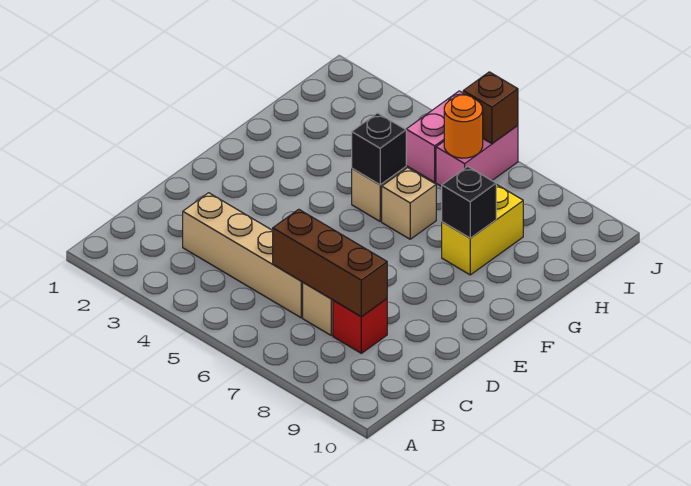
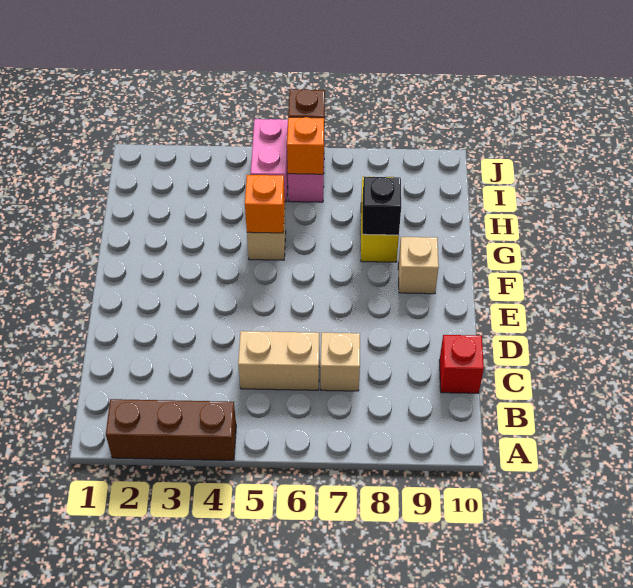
tan brick C3:C6 level 1 -> tan brick C5:C6 level 1
brown brick C6:C8 level 2 -> brown brick A2:A4 level 1
red brick C8 level 1 -> red brick C10 level 1
black brick G5 level 2 -> orange brick G5 level 2
tan brick G6 level 1 -> tan brick F9 level 1
orange round brick I6 level 2 -> orange brick I6 level 2

